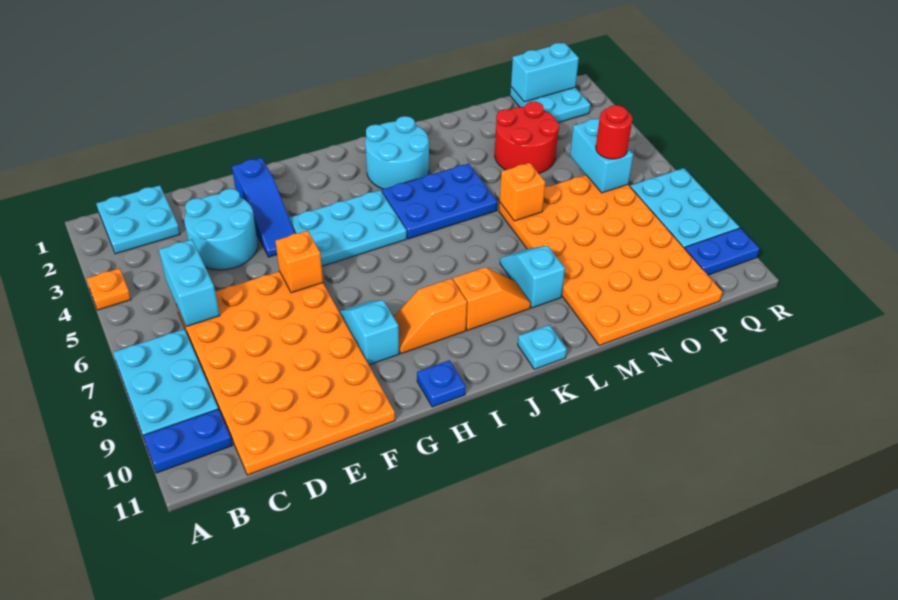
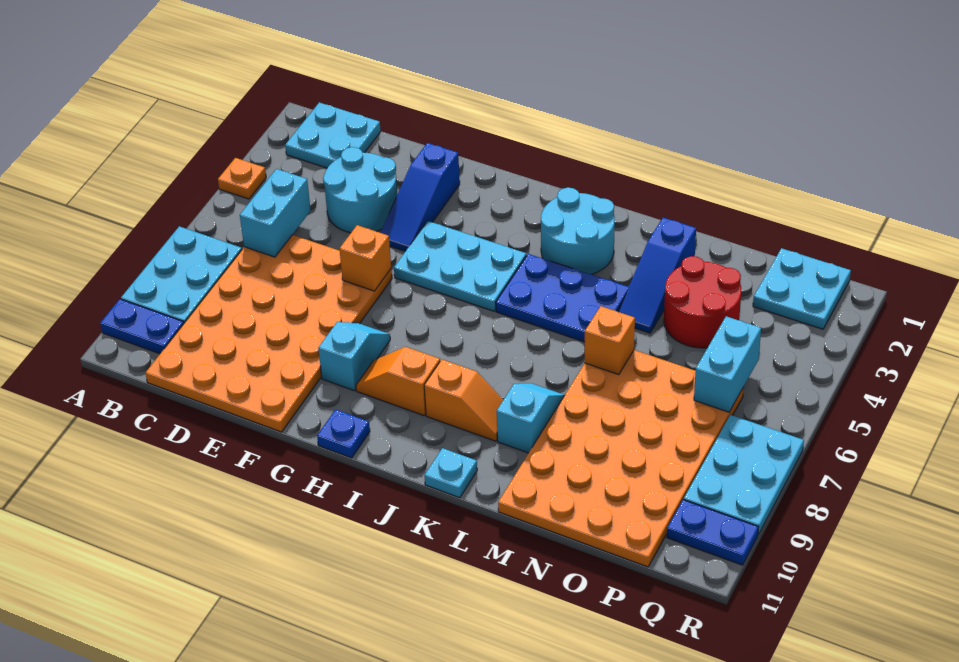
none -> blue slope M2:M4 level 1 top 2
cyan brick P1:Q1 level 2 -> none
red round brick P6 level 3 -> none

